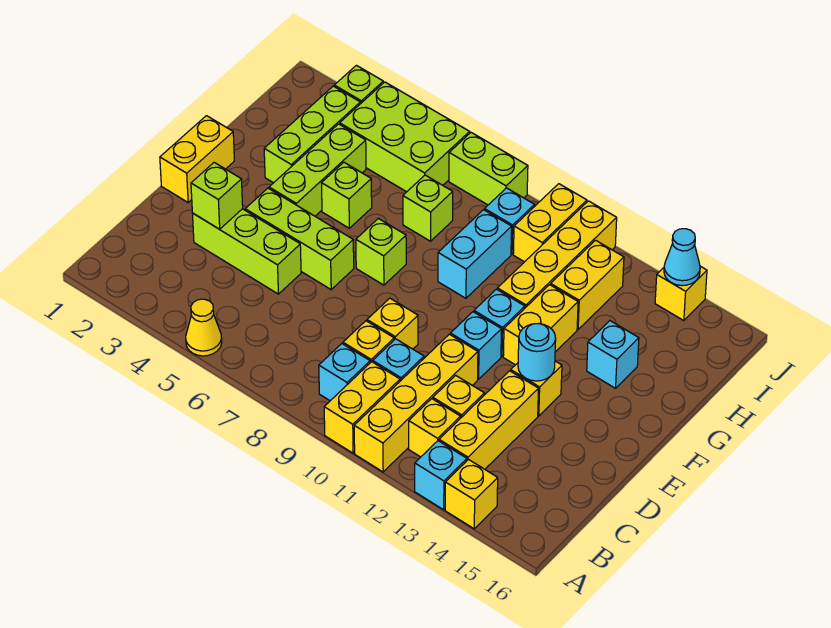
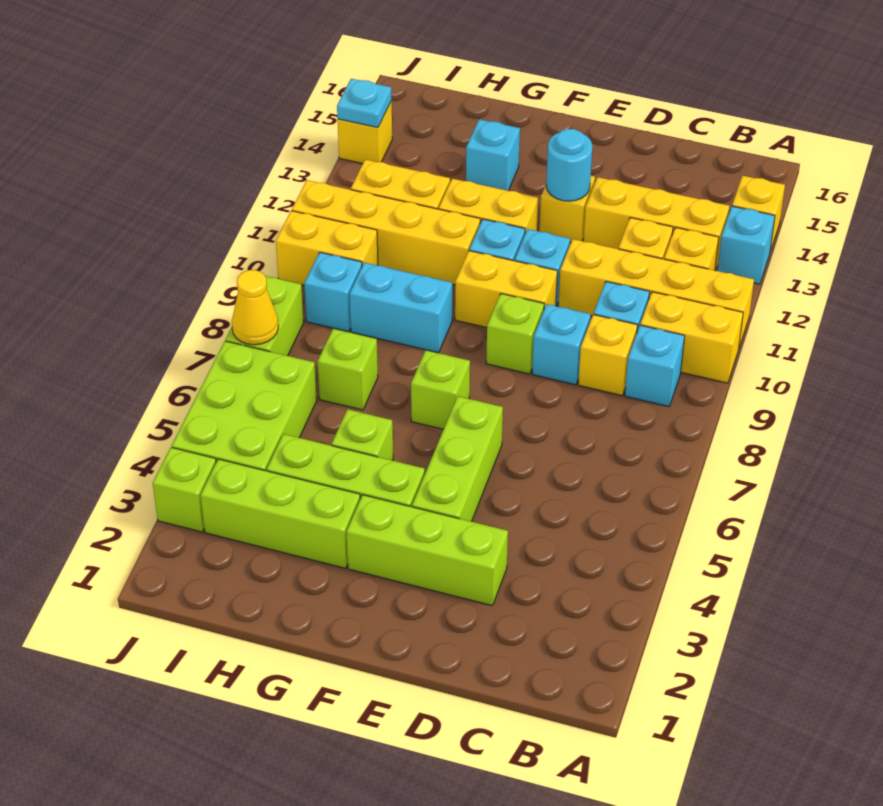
yellow cone A5 level 1 -> yellow cone J7 level 2
lime brick D3:D5 level 1 -> lime brick D3:F3 level 1
lime brick D3 level 2 -> lime brick E9 level 1
yellow brick D9 level 1 -> cyan brick D9 level 1
yellow brick E1:F1 level 1 -> yellow brick E10:F10 level 1
cyan cone J14 level 2 -> cyan plate J14 level 2

